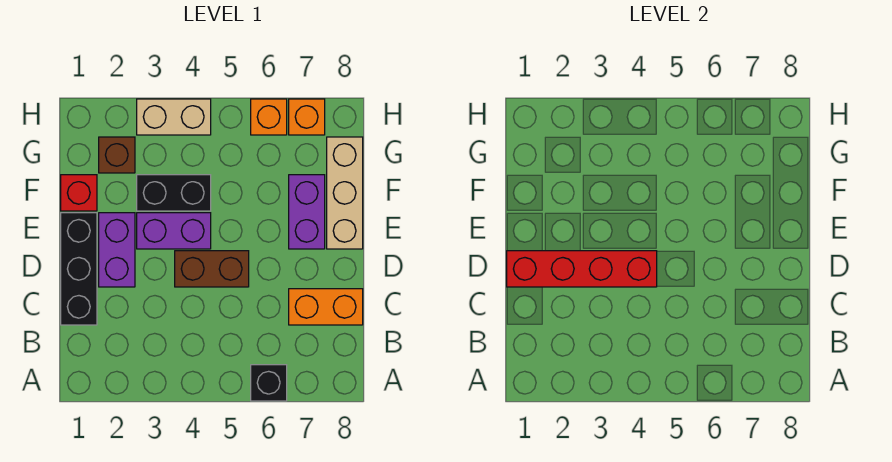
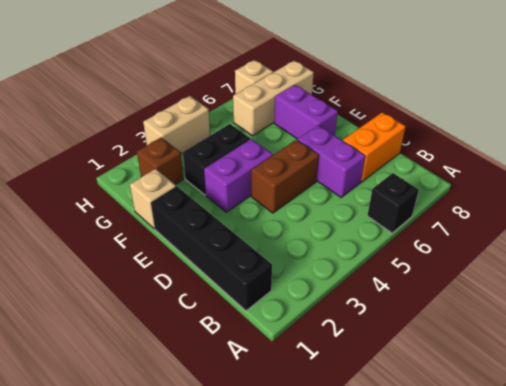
black brick C1:E1 level 1 -> black brick B1:E1 level 1
red brick D1:D4 level 2 -> none
purple brick D2:E2 level 1 -> purple brick C6:D6 level 1
tan brick E8:G8 level 1 -> tan brick G6:G8 level 1
red brick F1 level 1 -> tan brick F1 level 1
orange brick H6 level 1 -> none
orange brick H7 level 1 -> tan brick H7 level 1

